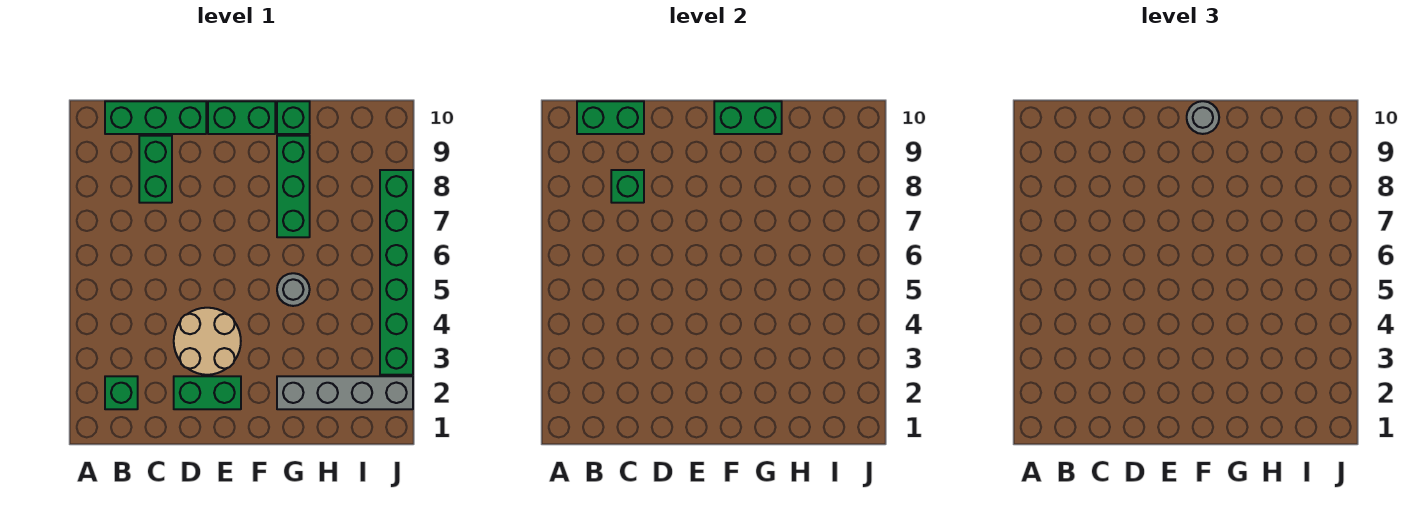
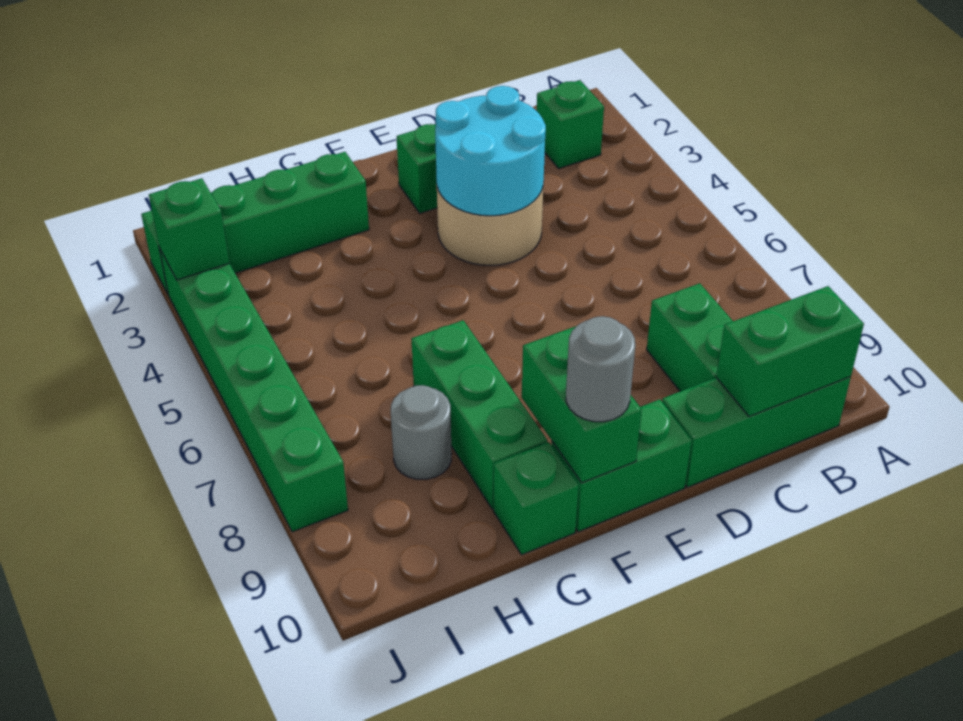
green brick C8 level 2 -> green brick J3 level 2
none -> cyan round brick D3:E4 level 2
green brick F10:G10 level 2 -> green brick F9:F10 level 2
grey brick G2:J2 level 1 -> green brick G2:J2 level 1
grey round brick G5 level 1 -> grey round brick H8 level 1

